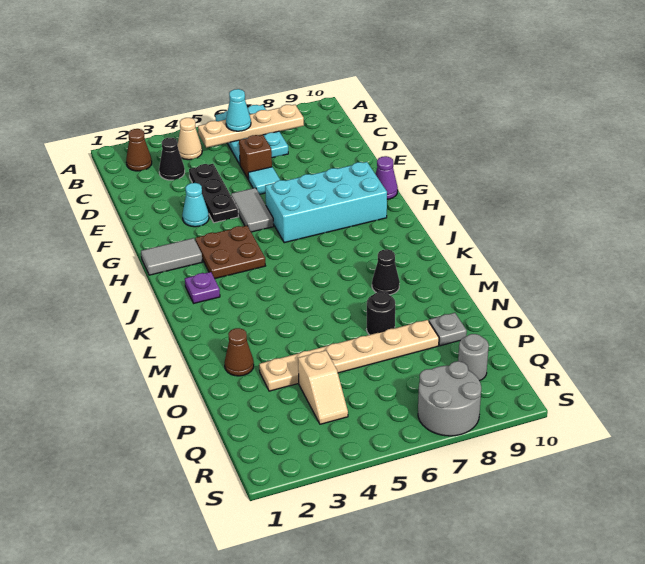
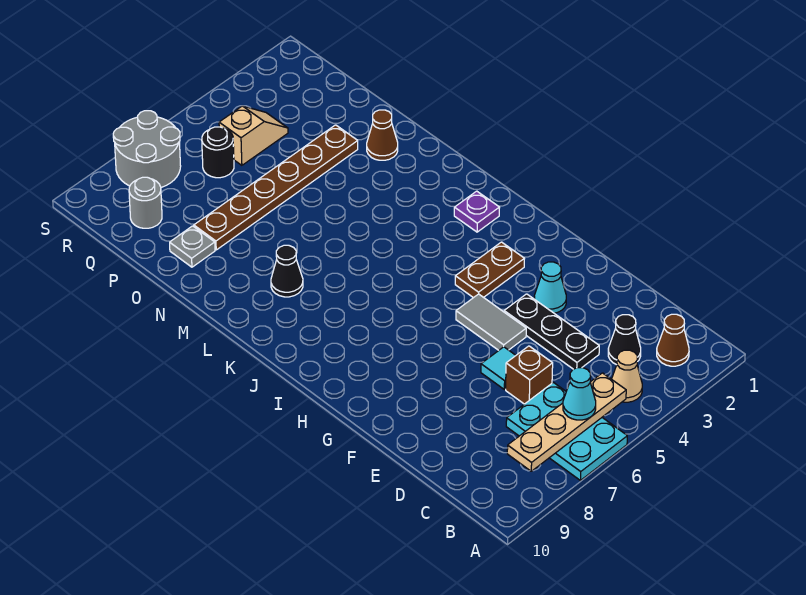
cyan brick G6:H9 level 1 -> none
purple cone G10 level 1 -> none
grey tile H1:H2 level 1 -> none
brown plate H3:I4 level 1 -> brown plate H3:H4 level 1
black round brick N7 level 1 -> black round brick Q6 level 1
tan plate O3:O8 level 1 -> brown plate O3:O8 level 1
tan slope P4:Q4 level 1 top P -> tan slope Q4:Q5 level 1 top 5

